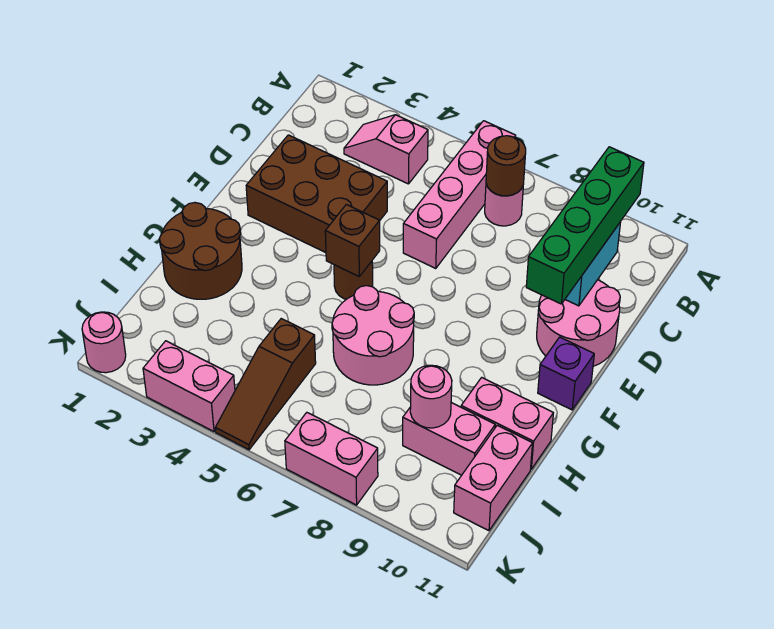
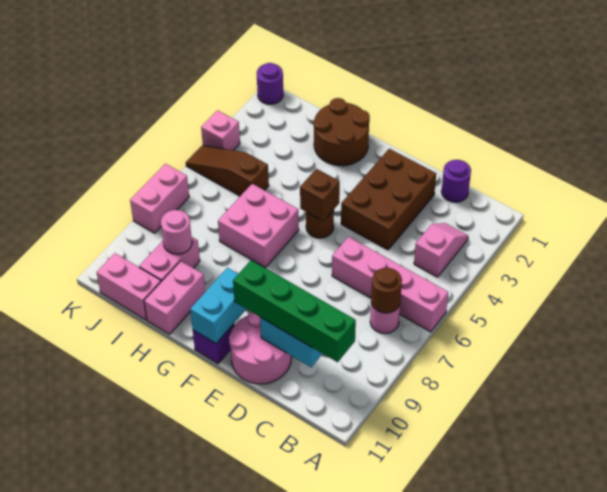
none -> purple round brick C1 level 1
none -> cyan brick F10:F11 level 2
pink round brick G6:H7 level 1 -> pink brick G6:H7 level 1
pink round brick K1 level 1 -> purple round brick K1 level 1
pink brick K3:K4 level 1 -> pink brick K4 level 1

